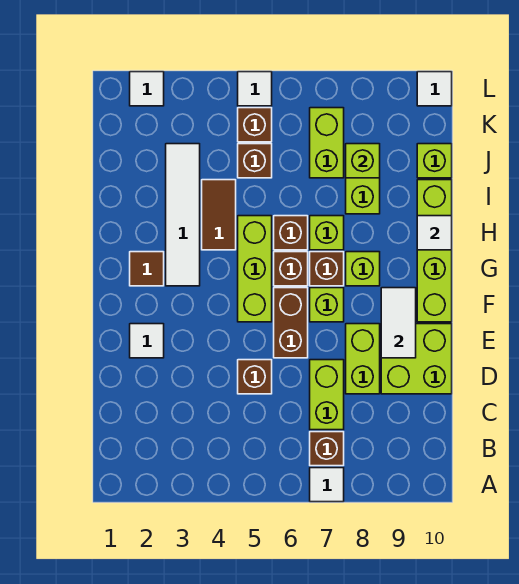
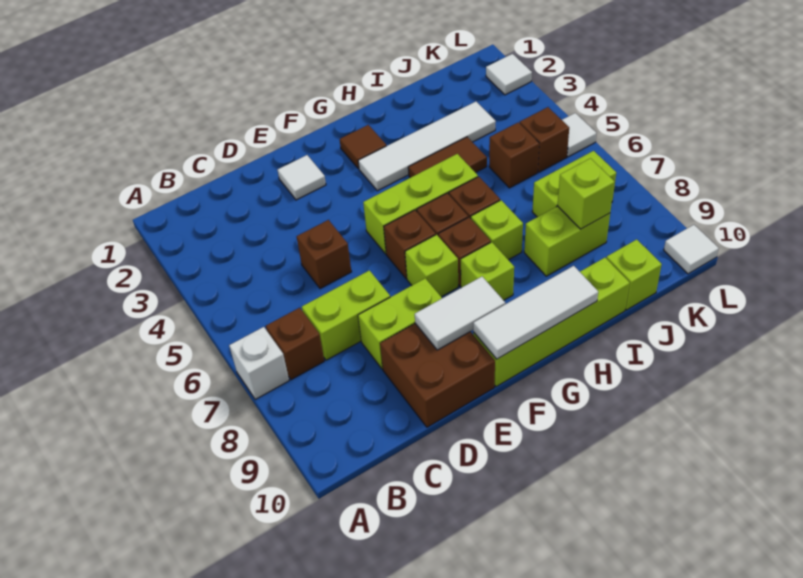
white tile A7 level 1 -> white brick A7 level 1
lime brick D9:E10 level 1 -> brown brick D9:E10 level 1
brown brick E6:F6 level 1 -> brown brick F6 level 1
white tile H10 level 2 -> white tile F10:H10 level 2

